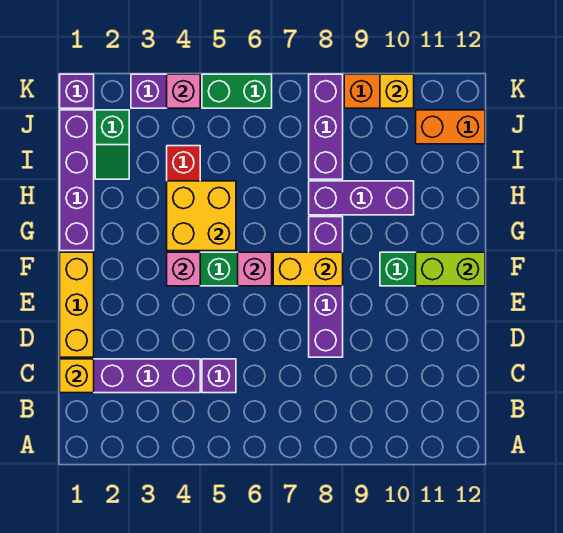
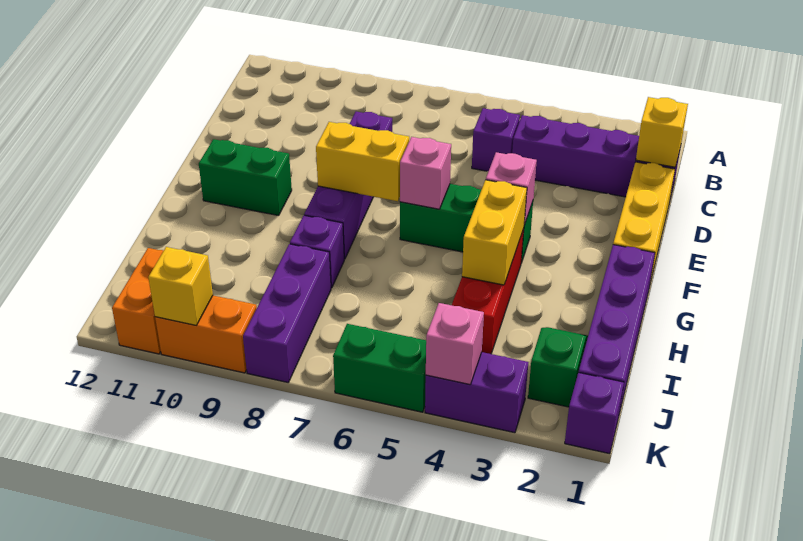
lime brick F11:F12 level 2 -> none
yellow brick G4:H5 level 2 -> yellow brick G4:H4 level 2
purple brick H8:H10 level 1 -> purple brick H8 level 1
orange brick J11:J12 level 1 -> orange brick J11:K11 level 1

